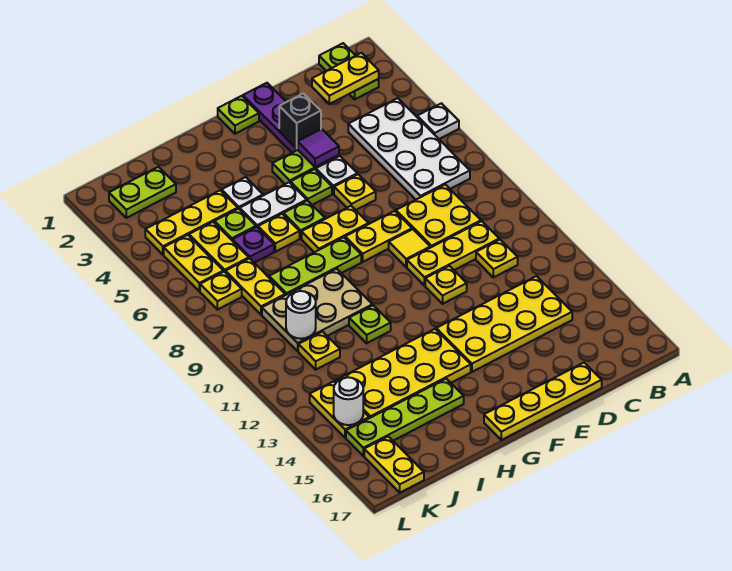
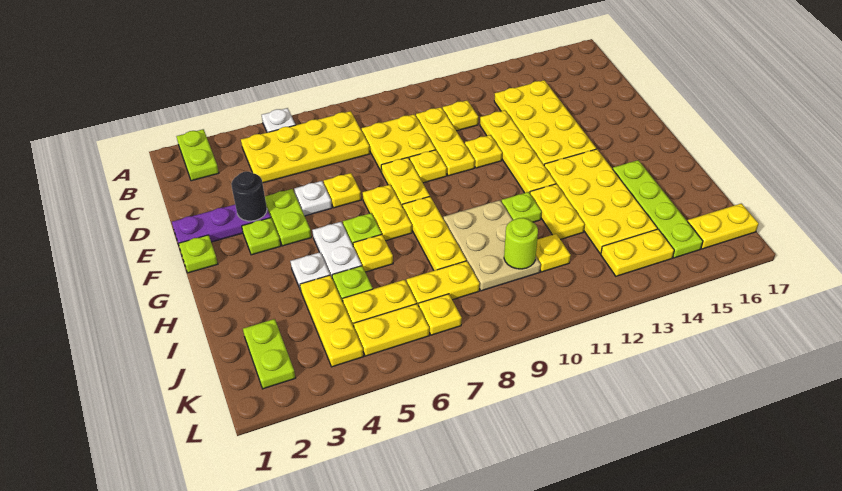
lime plate B1:B2 level 1 -> lime plate A2:B2 level 1
yellow plate B2:C2 level 2 -> yellow plate H12:I12 level 1
white plate B4:C7 level 1 -> yellow plate B4:C7 level 1
yellow plate D17:G17 level 1 -> yellow plate D12:G12 level 1
black brick E3 level 2 -> black round brick E3 level 2
purple tile E4 level 2 -> none
yellow tile E9 level 1 -> yellow plate E9 level 1
lime plate F5 level 1 -> lime plate F3 level 1
lime plate G8:I8 level 1 -> yellow plate G8:I8 level 1
purple plate I6 level 1 -> none
white round brick J10 level 2 -> lime round brick J10 level 2
white round brick K14 level 2 -> none

